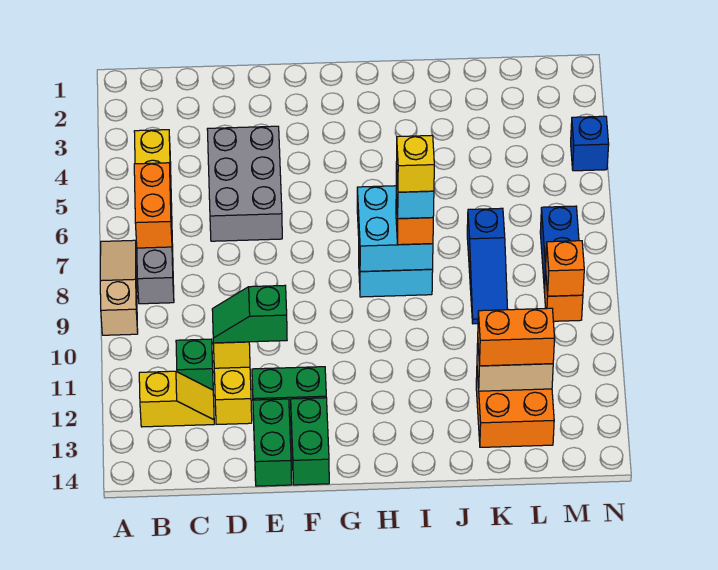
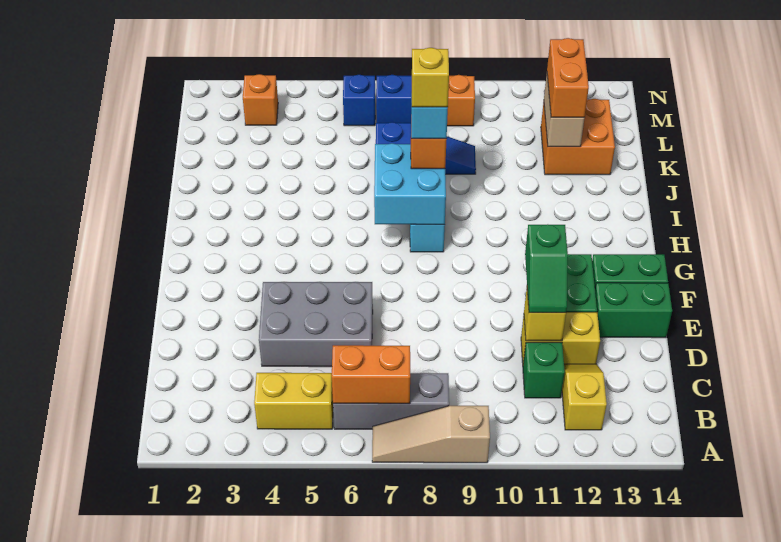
orange brick M9 level 2 -> orange brick M3 level 1
blue brick N4 level 1 -> blue brick M6 level 1

